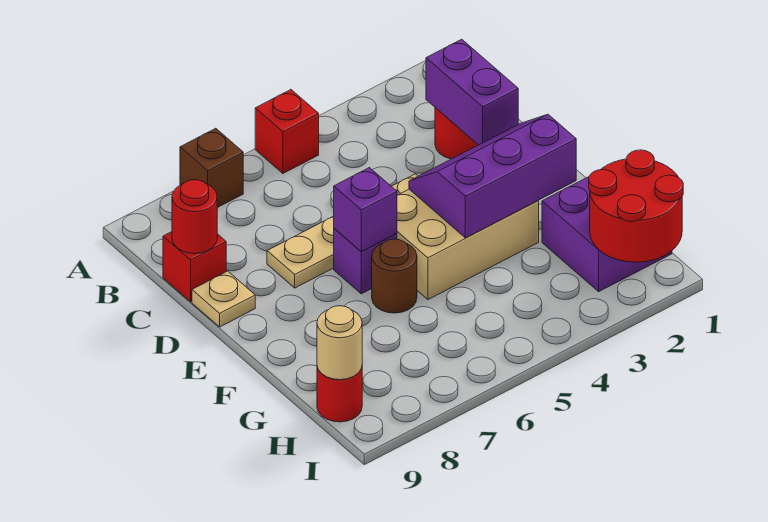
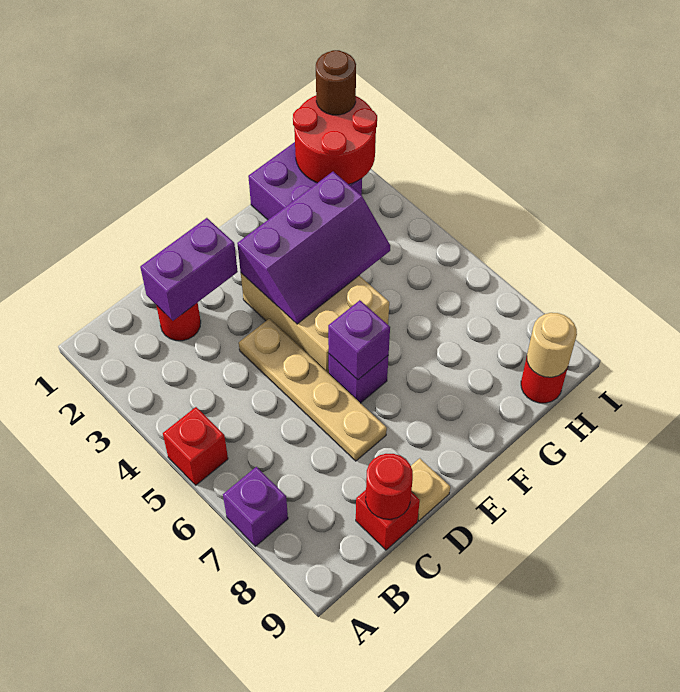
brown brick A7 level 1 -> purple brick A7 level 1
purple slope E2:F4 level 2 top F -> purple slope E3:G4 level 2 top 3
brown round brick F6 level 1 -> brown round brick I1 level 3

